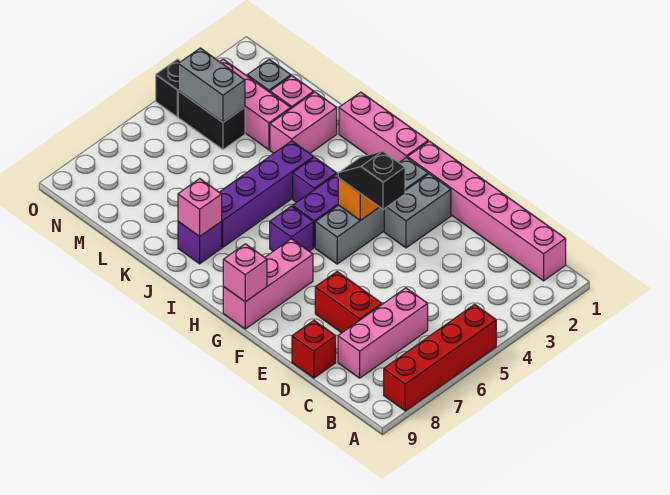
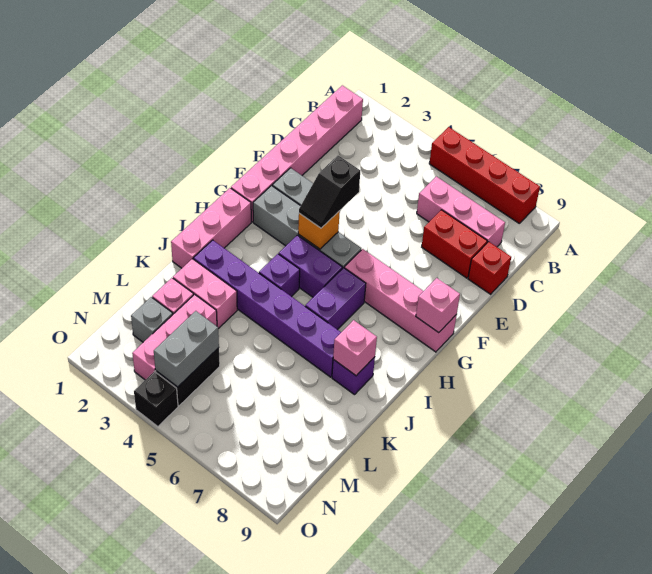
red brick D7:E7 level 1 -> red brick D7:D8 level 1
pink brick G7:G9 level 1 -> pink brick G6:G9 level 1
purple brick H6 level 1 -> purple brick H6:I6 level 1
purple brick J4:J7 level 1 -> purple brick J2:J7 level 1

